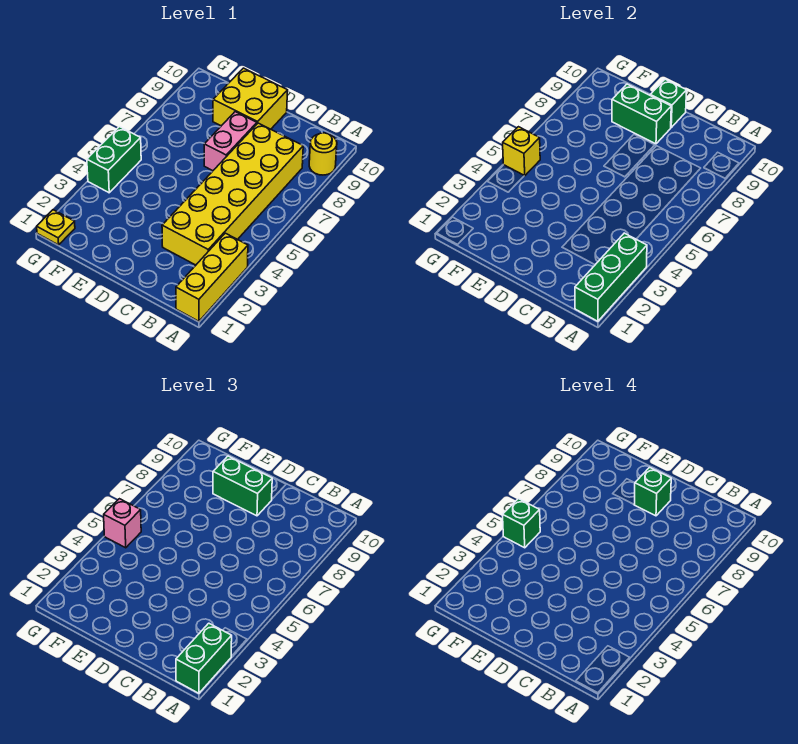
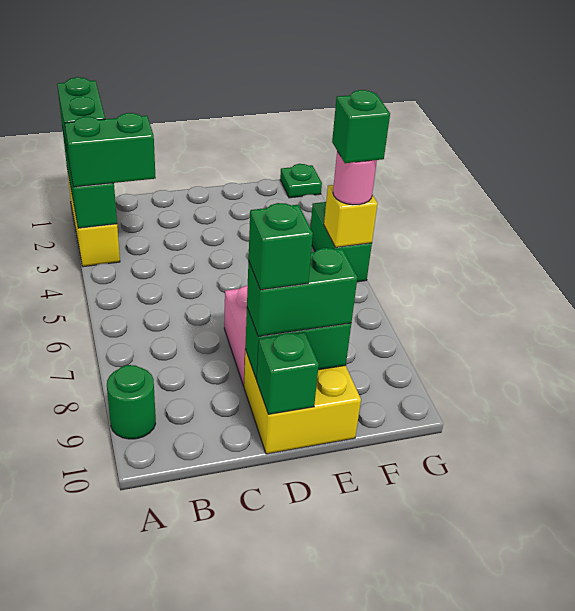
none -> green brick A3:B3 level 3
yellow round brick A9 level 1 -> green round brick A9 level 1
yellow brick B3:C8 level 1 -> none
yellow plate G1 level 1 -> green plate G1 level 1
pink brick G5 level 3 -> pink round brick G5 level 3

